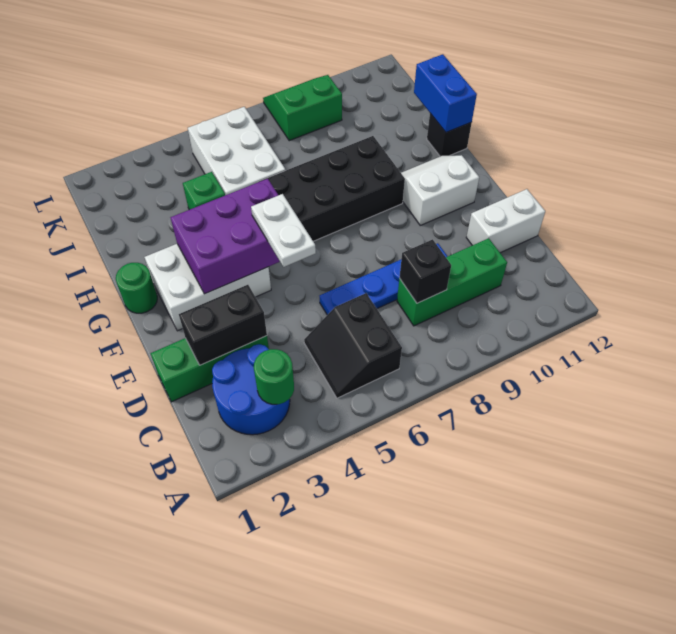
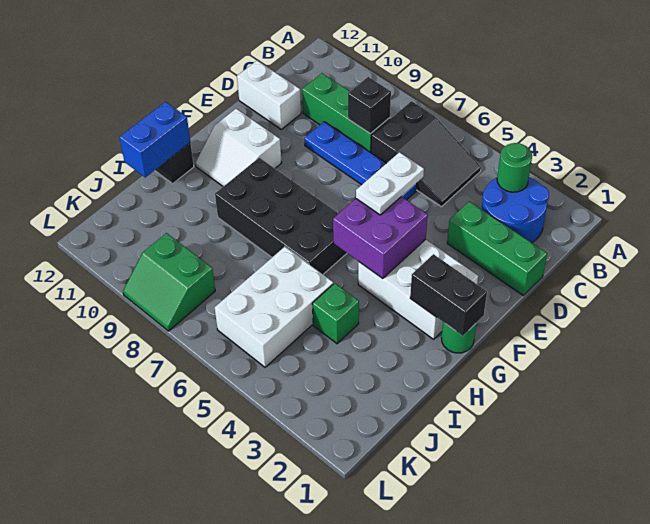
black slope B5:C6 level 1 top 6 -> black slope B5:C7 level 1 top 7
black brick D2:D3 level 2 -> black brick G1:G2 level 2
purple brick F3:G5 level 2 -> purple brick F4:G5 level 2

